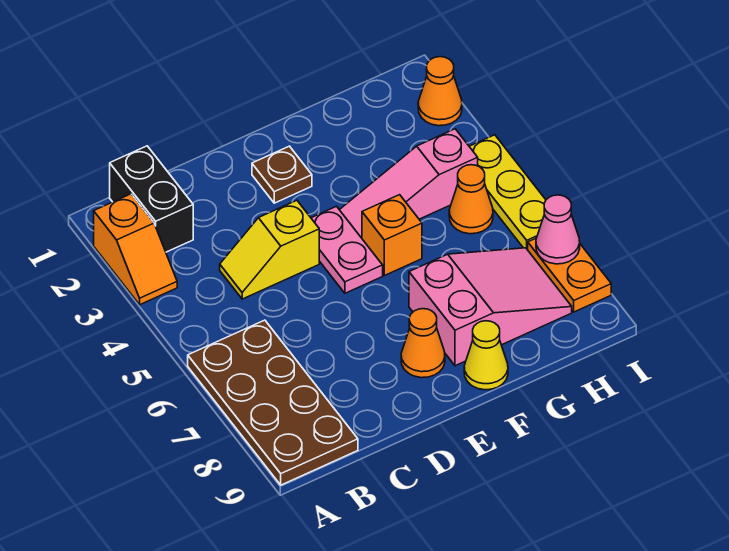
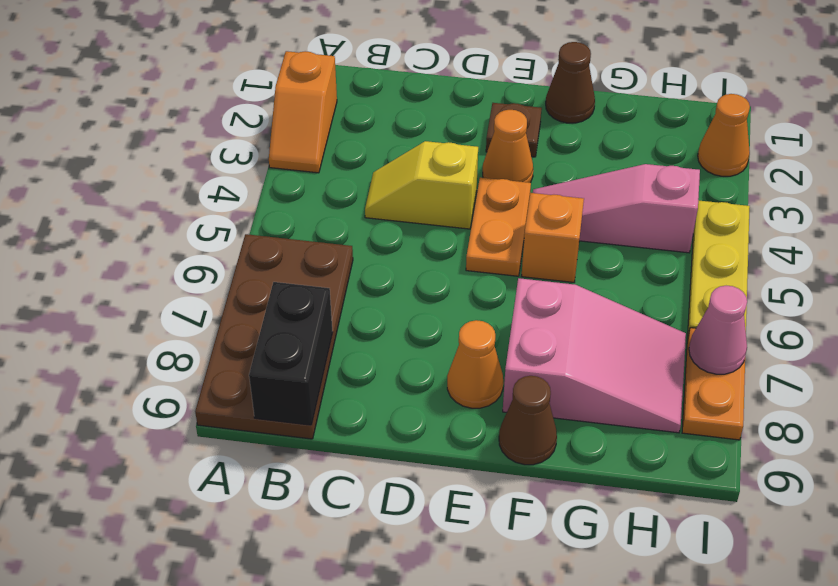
black brick B1:B2 level 1 -> black brick B8:B9 level 2
pink plate E4:E5 level 1 -> orange plate E4:E5 level 1
none -> brown cone F1 level 1
yellow cone F9 level 1 -> brown cone F9 level 1
orange cone H5 level 1 -> orange cone E3 level 1

